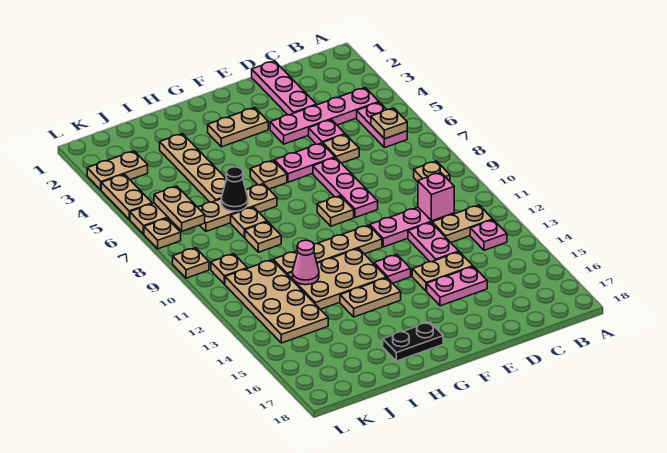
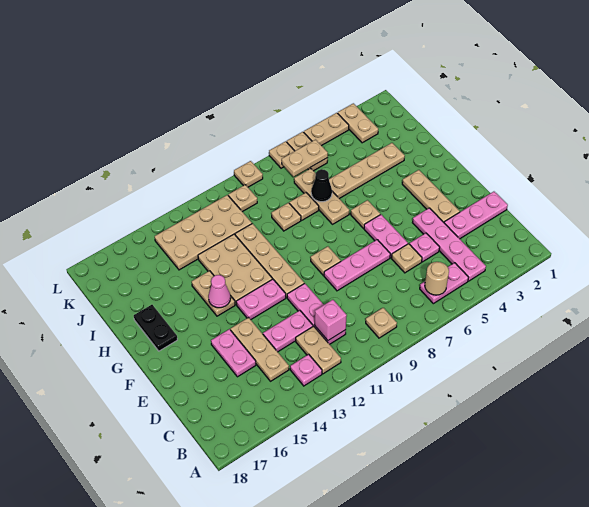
tan plate B6 level 2 -> tan round brick B6 level 2
tan plate D14:E14 level 1 -> tan plate C14:E14 level 1
tan plate F3:G3 level 1 -> tan plate E3:G3 level 1
pink plate F13 level 1 -> pink plate F12:F13 level 1
pink cone I12 level 2 -> pink cone G14 level 2

